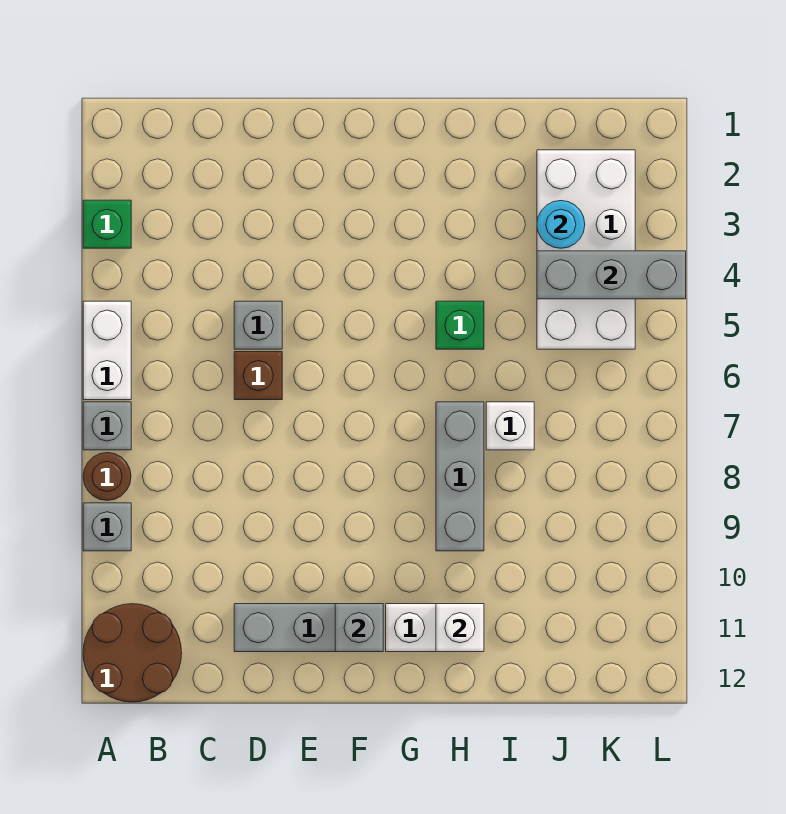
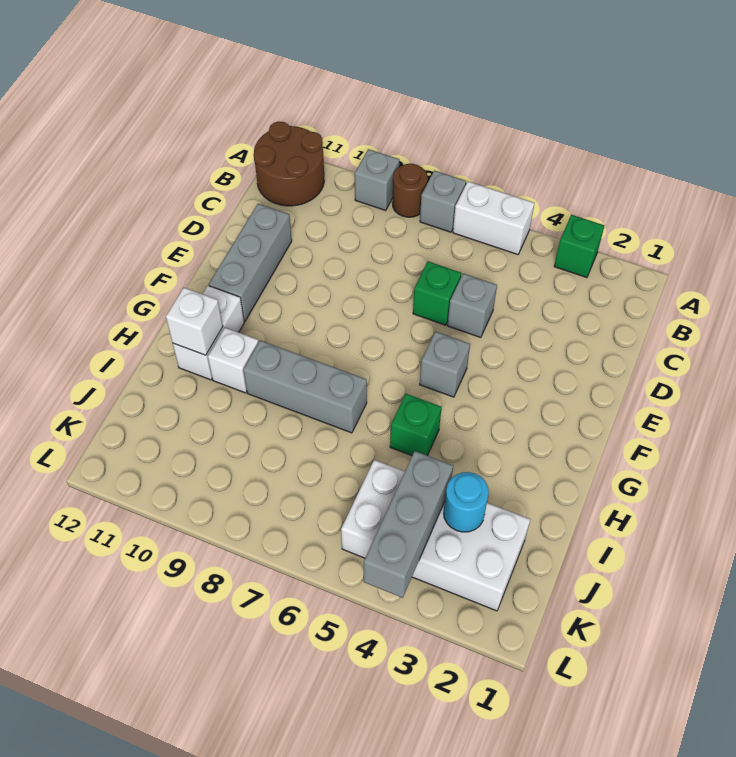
brown brick D6 level 1 -> green brick D6 level 1
grey brick F11 level 2 -> grey brick F5 level 1
white brick I7 level 1 -> white brick H10 level 1

